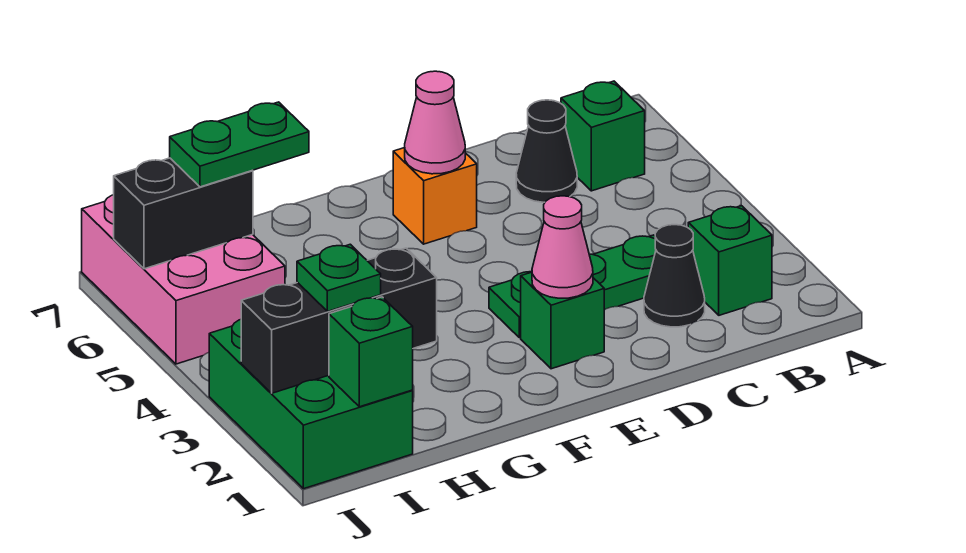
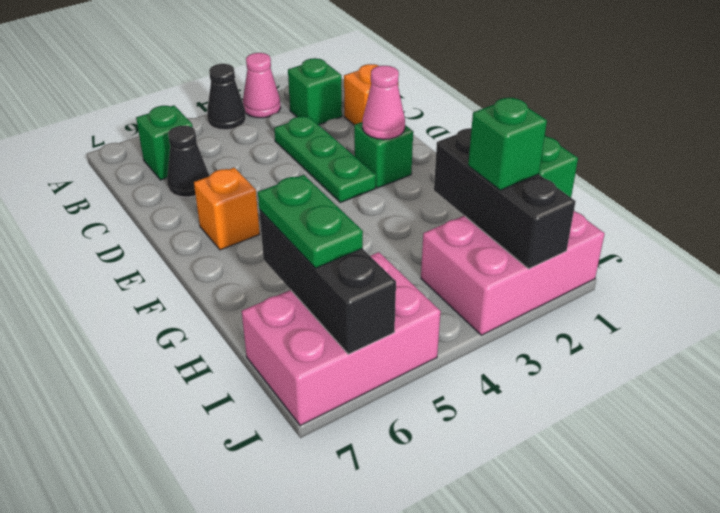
none -> orange brick C1 level 1
black cone C2 level 1 -> black cone A4 level 1
pink cone E6 level 2 -> pink cone A3 level 1
green brick I1:J3 level 1 -> pink brick I1:J3 level 1
green plate I2 level 3 -> green brick I2 level 3
black brick I6:J6 level 2 -> black brick H6:J6 level 2

